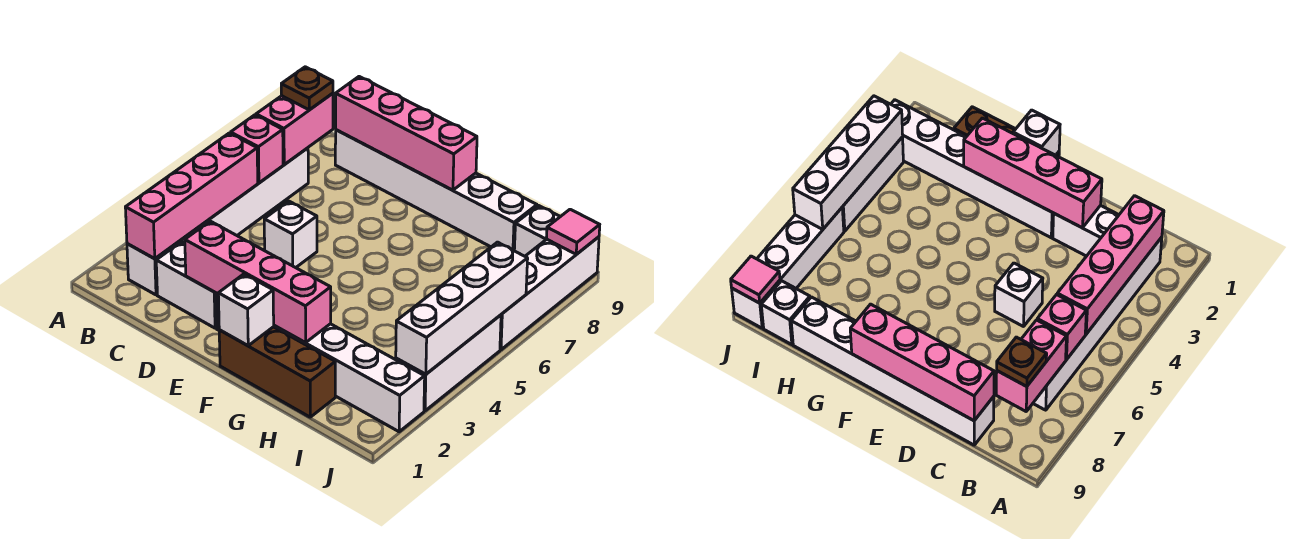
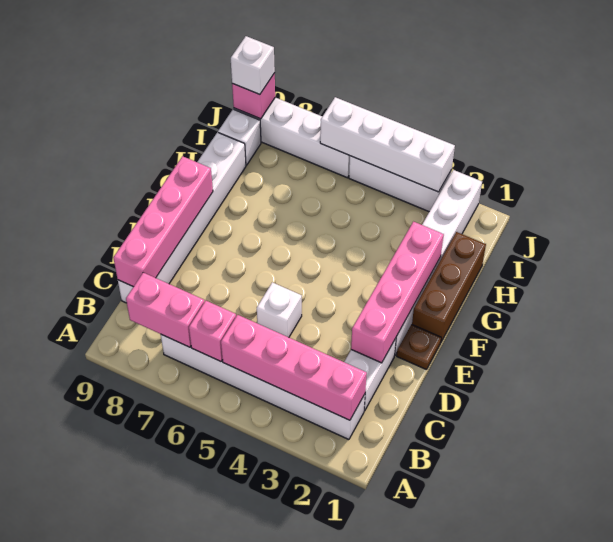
brown plate B8 level 3 -> brown plate E1 level 1
white brick F1 level 2 -> white brick J9 level 3
pink tile J9 level 2 -> pink brick J9 level 2

